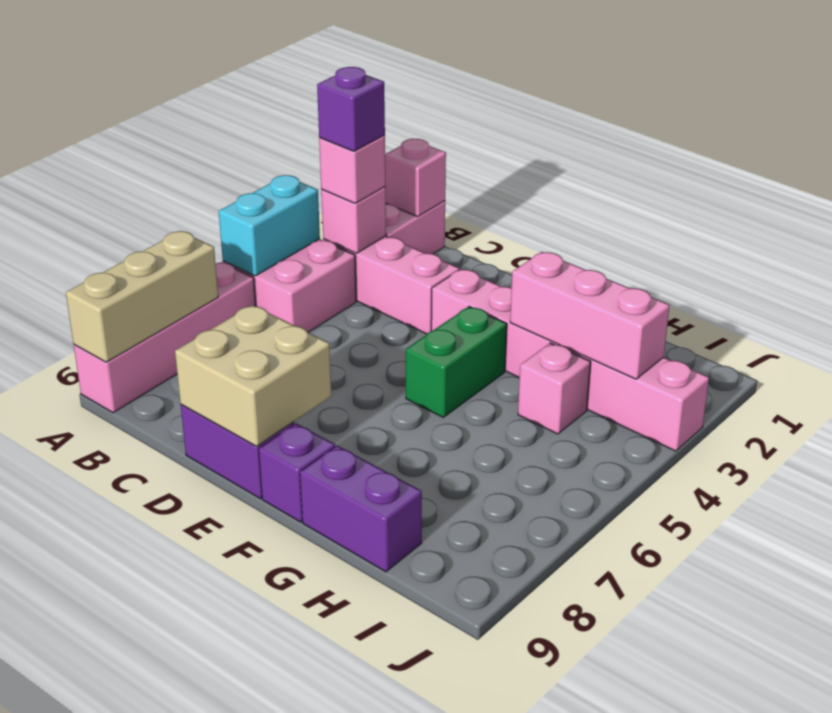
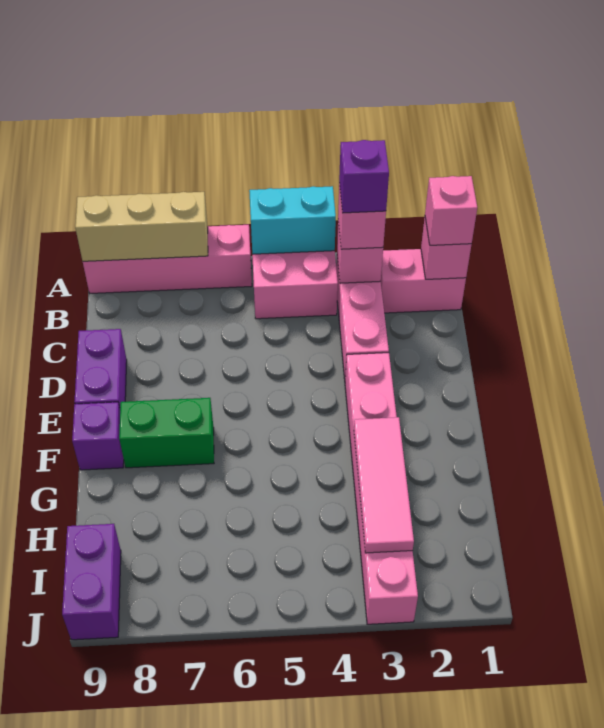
tan brick D8:E9 level 2 -> none
green brick F4:F5 level 1 -> green brick F7:F8 level 1
pink brick G3:I3 level 2 -> pink tile G3:I3 level 2
purple brick G9:H9 level 1 -> purple brick I9:J9 level 1
pink brick H4 level 1 -> pink brick B1 level 3

